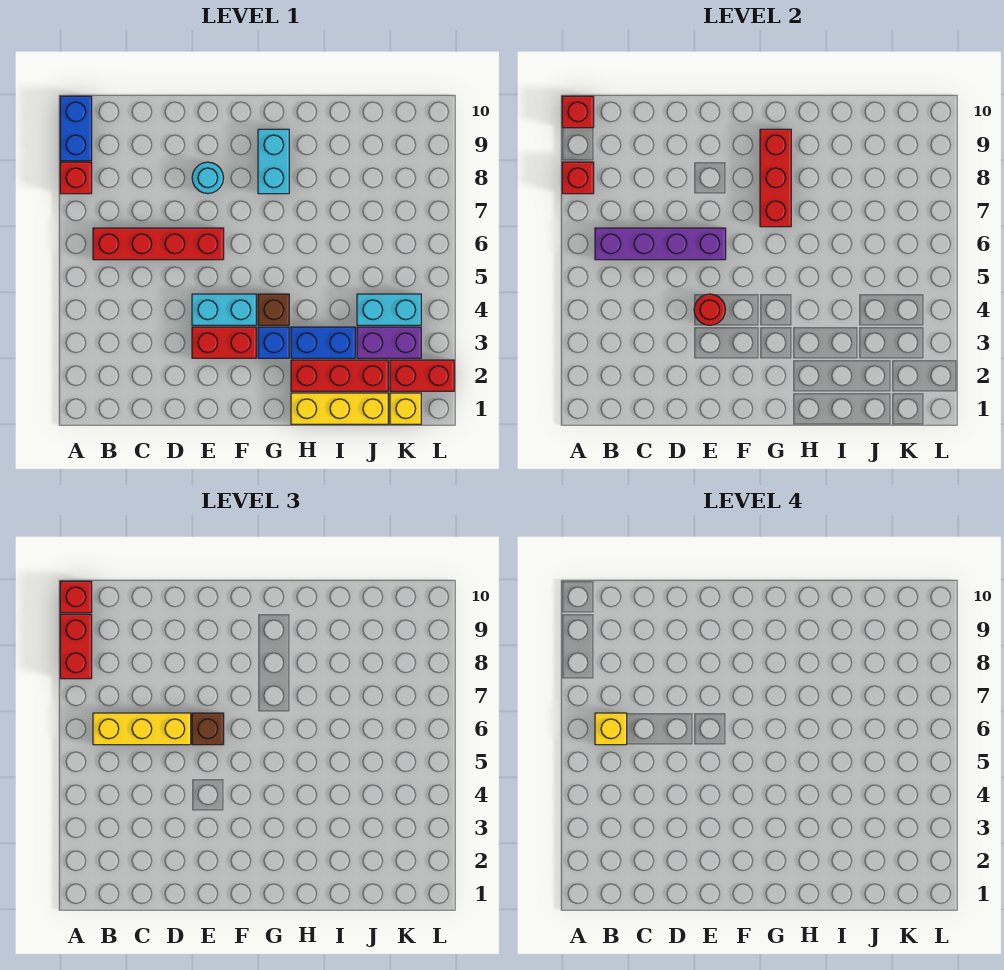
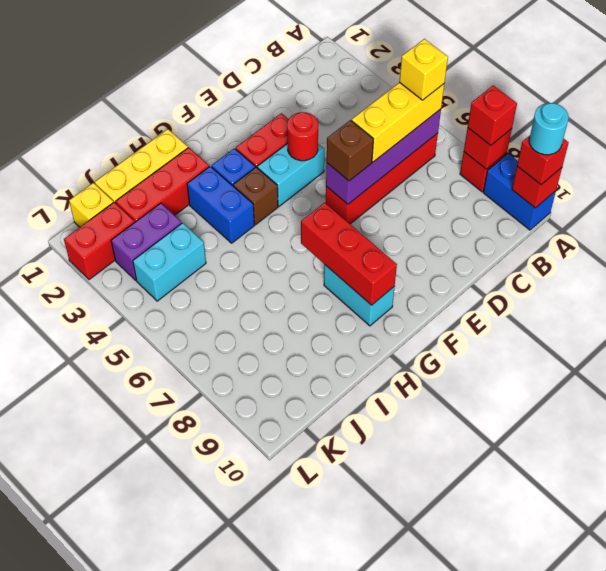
red brick A8:A9 level 3 -> red brick A8 level 3
cyan round brick E8 level 1 -> cyan round brick A10 level 4
blue brick H3:I3 level 1 -> blue brick H3:H4 level 1

